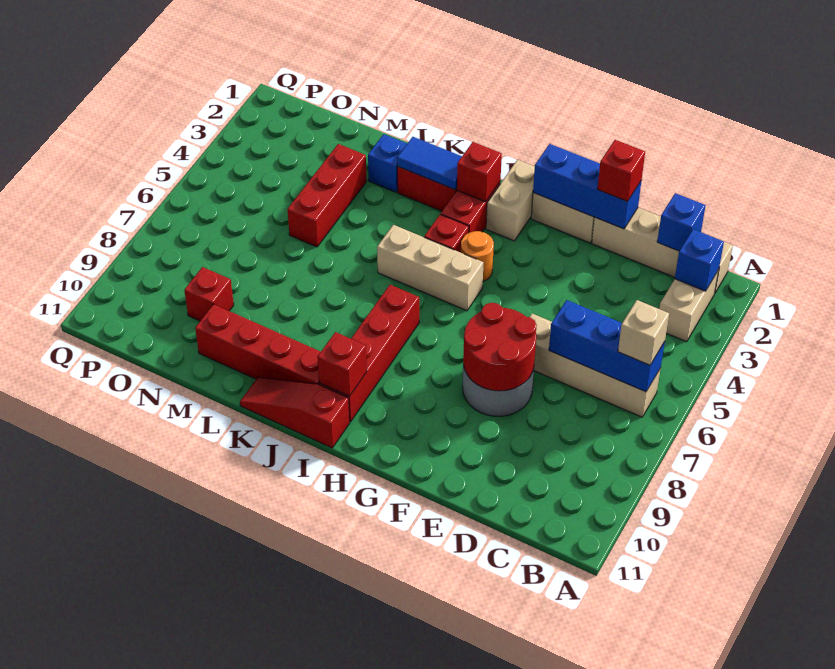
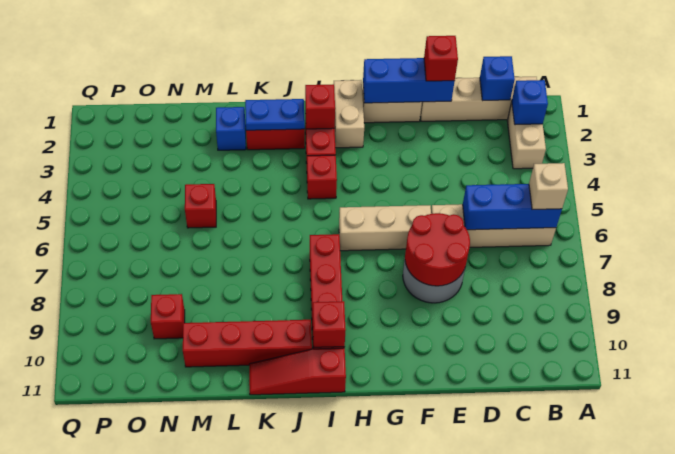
orange round brick H4 level 1 -> none
tan brick H5:J5 level 1 -> tan brick F6:H6 level 1
blue tile J2:K2 level 2 -> blue plate J2:K2 level 2
red brick M3:M5 level 1 -> red brick M5 level 1

